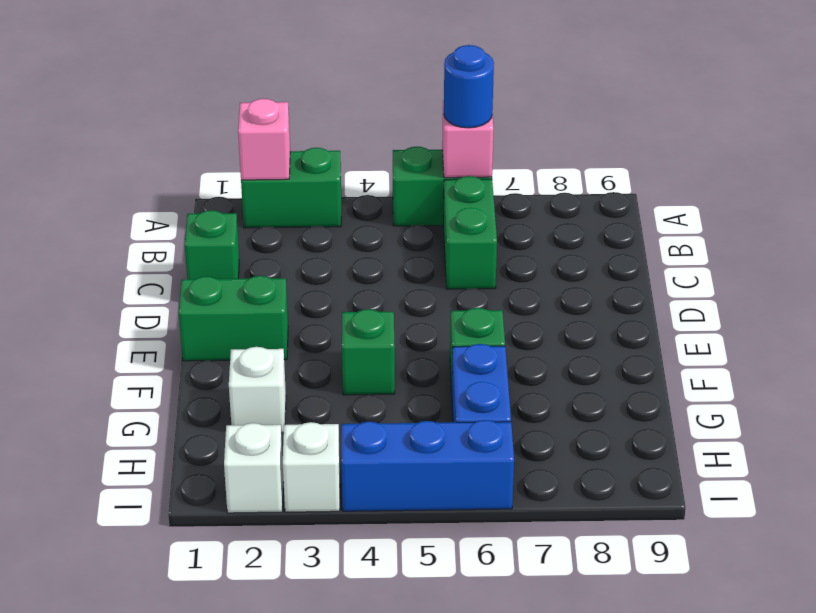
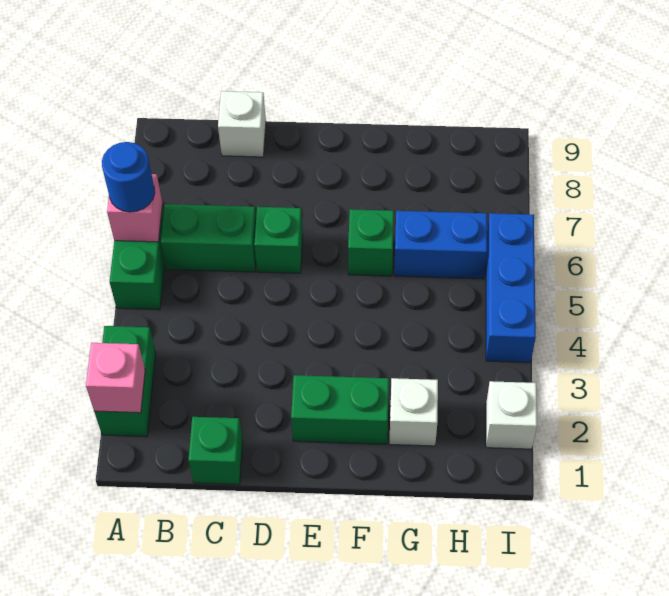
green brick E1:E2 level 1 -> green brick E2:F2 level 1
green brick F4 level 1 -> green brick D6 level 1
white brick I3 level 1 -> white brick C9 level 1

